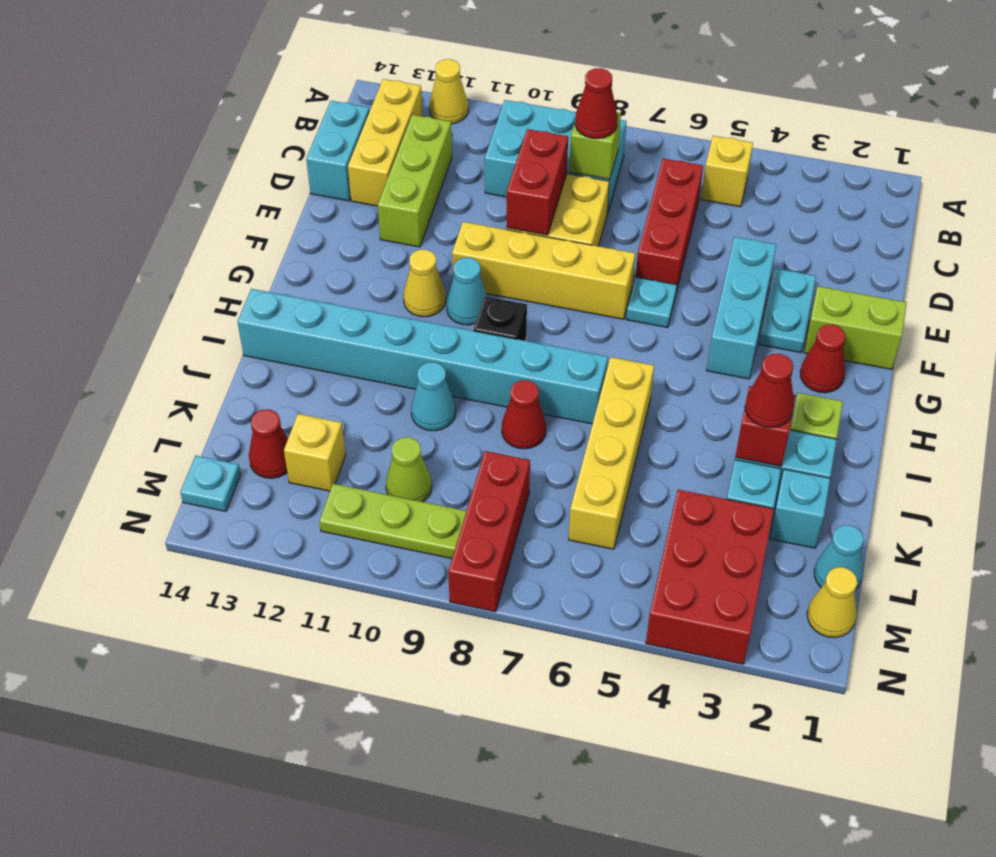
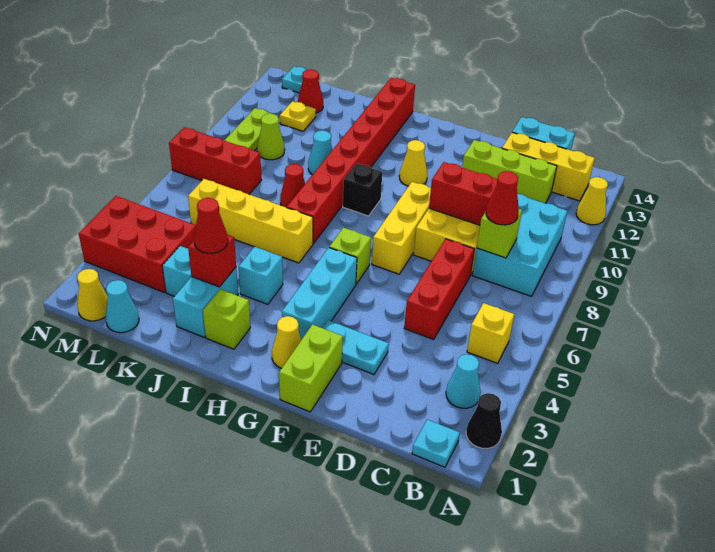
none -> black cone A2 level 1
red brick C6:E6 level 1 -> red brick D5:D7 level 1
cyan brick E4:G4 level 1 -> cyan brick G3:G5 level 1
cyan plate F6 level 1 -> cyan plate B1 level 1
yellow brick F7:F10 level 1 -> yellow brick F7:F9 level 1
red cone G2 level 1 -> yellow cone G2 level 1
none -> lime brick G6 level 1
cyan cone G10 level 1 -> cyan cone B3 level 1
cyan brick I7:I14 level 1 -> red brick I7:I14 level 1
cyan brick K2 level 1 -> cyan brick I4 level 1
yellow brick L12 level 1 -> yellow plate L12 level 1

